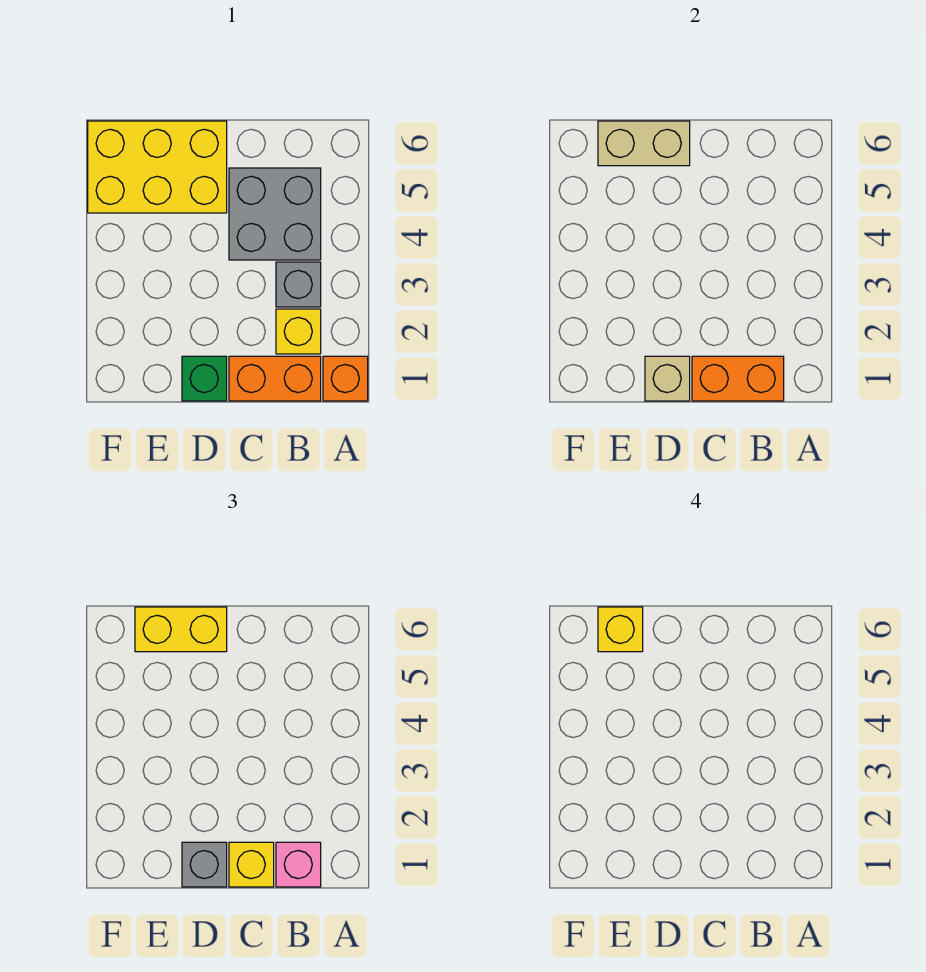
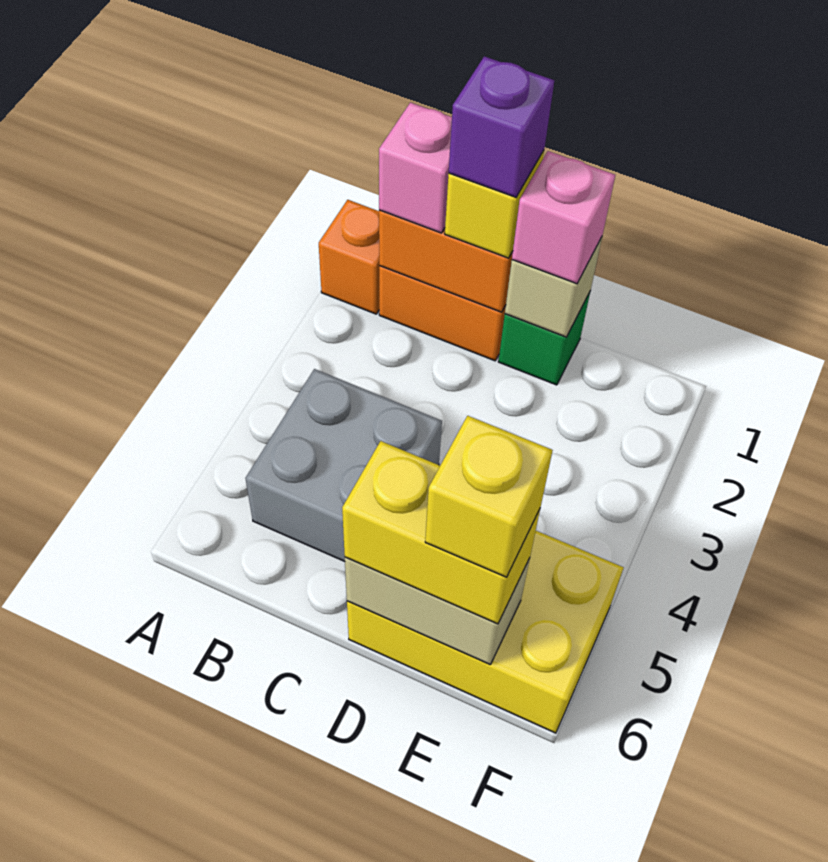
yellow brick B2 level 1 -> none
grey brick B3 level 1 -> none
none -> purple brick C1 level 4
grey brick D1 level 3 -> pink brick D1 level 3

